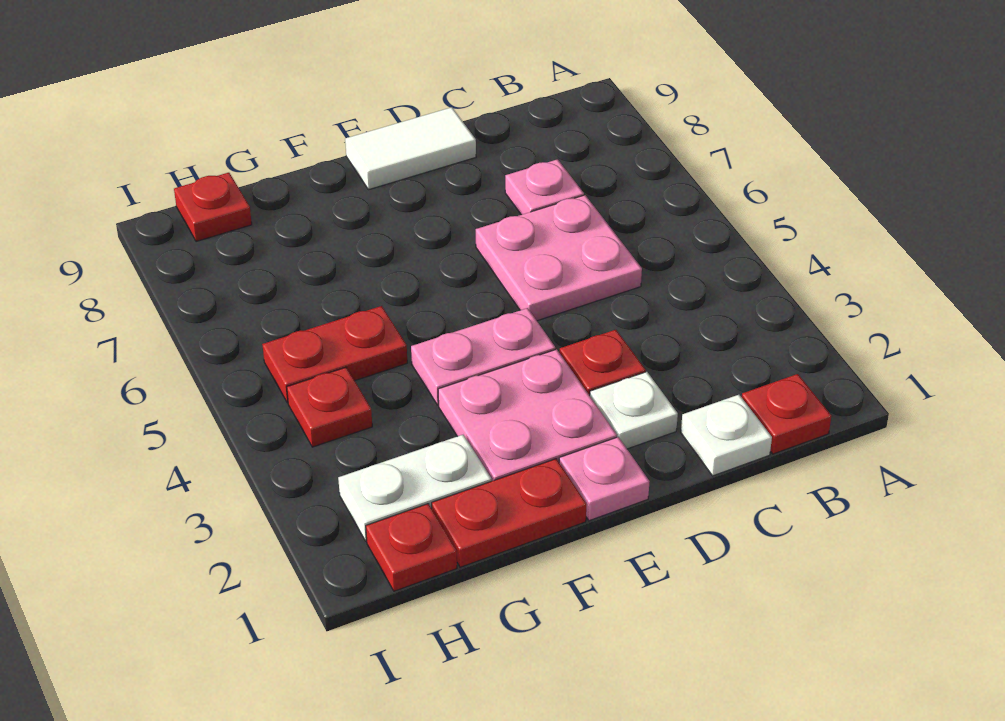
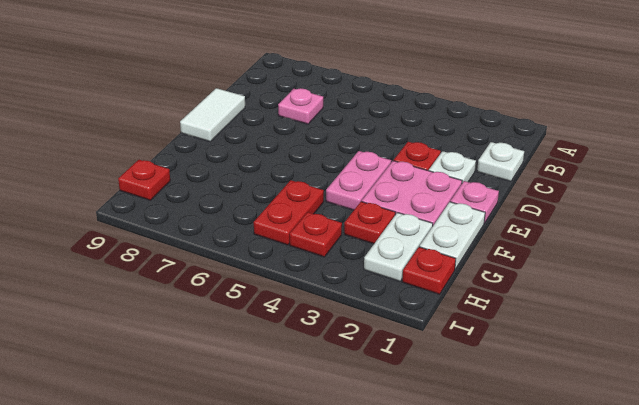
red plate B1 level 1 -> red plate G3 level 1
pink plate C5:D6 level 1 -> none
red plate F1:G1 level 1 -> white plate F1:G1 level 1

